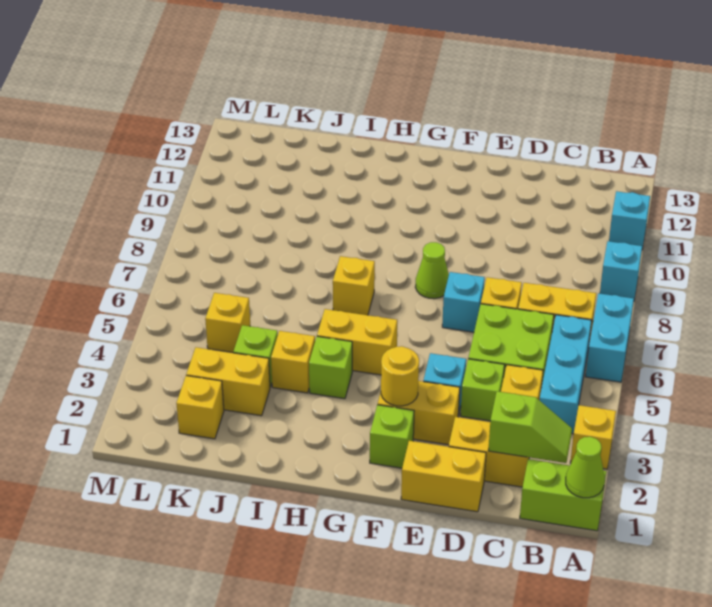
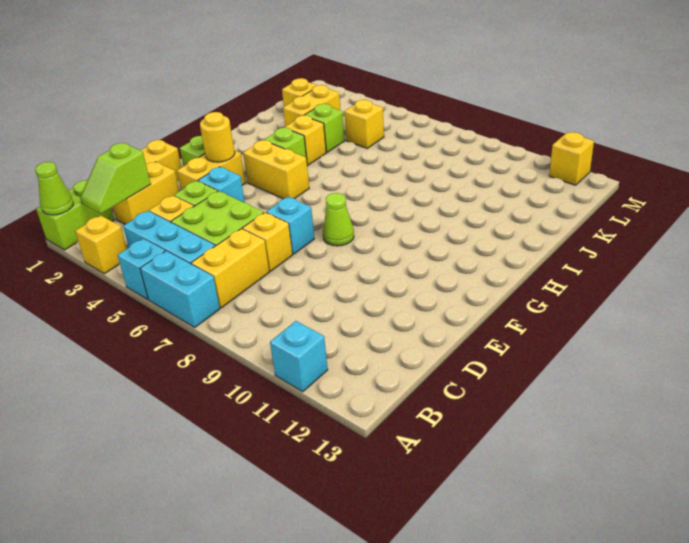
cyan brick A9 level 1 -> cyan brick A5 level 1
yellow brick G5:H5 level 1 -> yellow brick G4:G5 level 1
yellow brick H7 level 1 -> yellow brick M12 level 1

